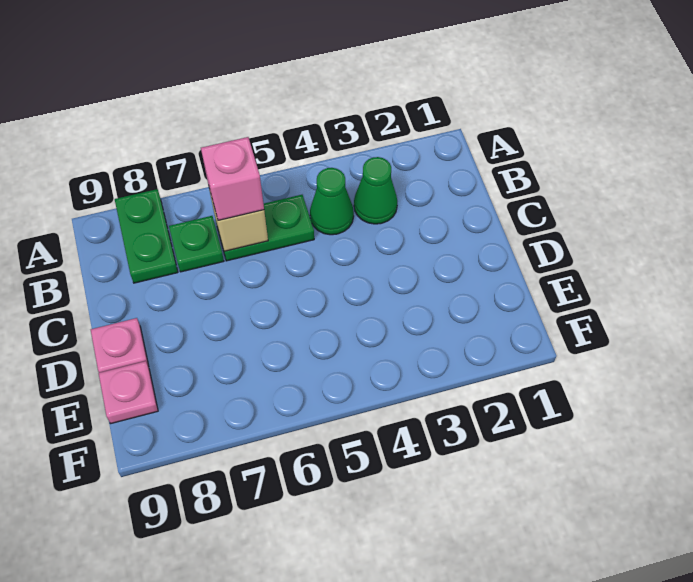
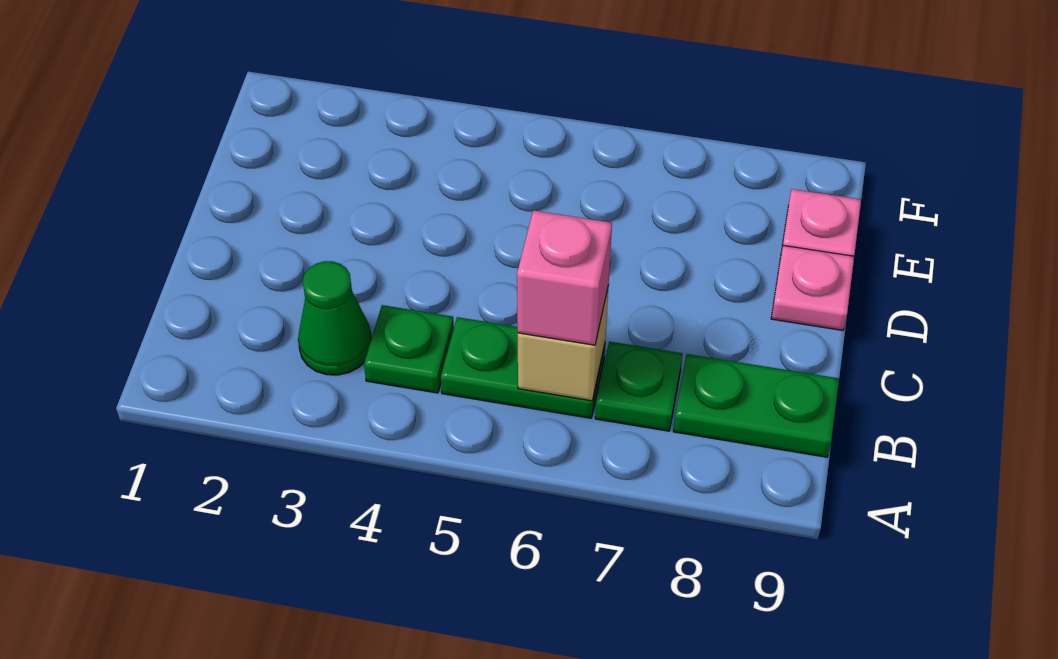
green plate A8:B8 level 1 -> green plate B8:B9 level 1
green cone B4 level 1 -> green plate B4 level 1

